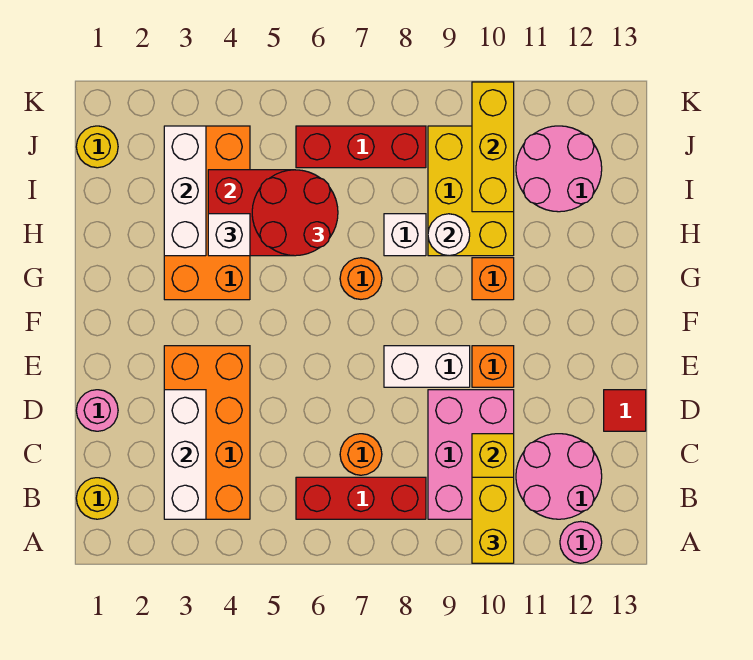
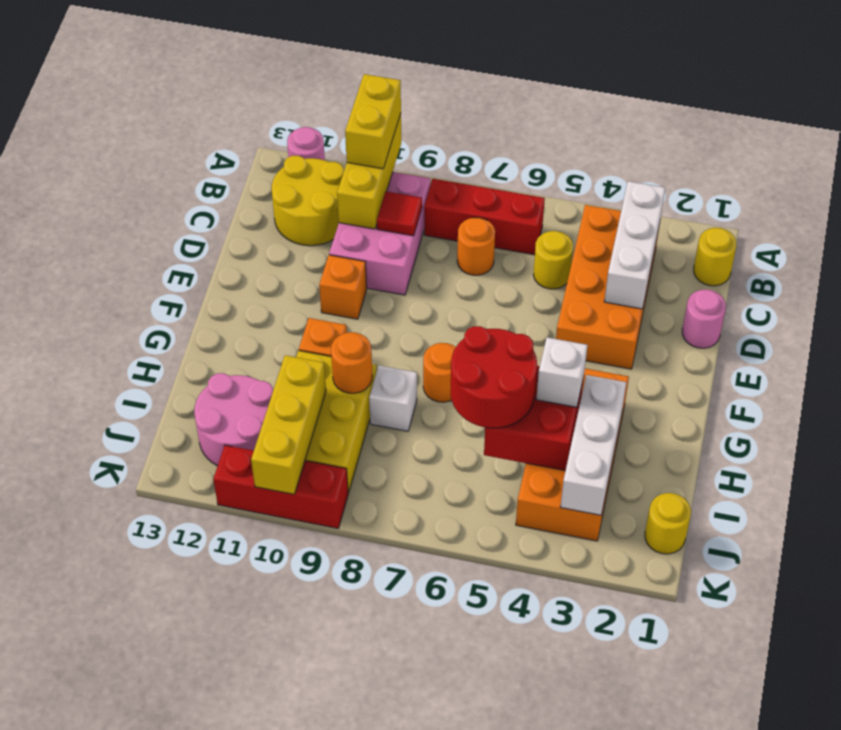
pink round brick B11:C12 level 1 -> yellow round brick B11:C12 level 1
none -> yellow round brick C5 level 1
red tile D13 level 1 -> red tile C9 level 2
white brick E8:E9 level 1 -> none
white round brick H9 level 2 -> orange round brick H9 level 2
red brick J6:J8 level 1 -> red brick K9:K11 level 1

